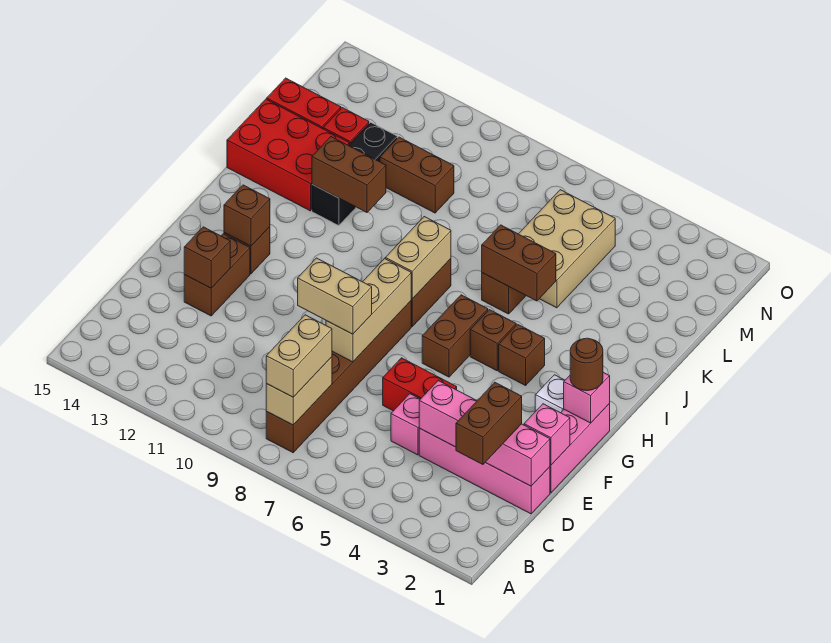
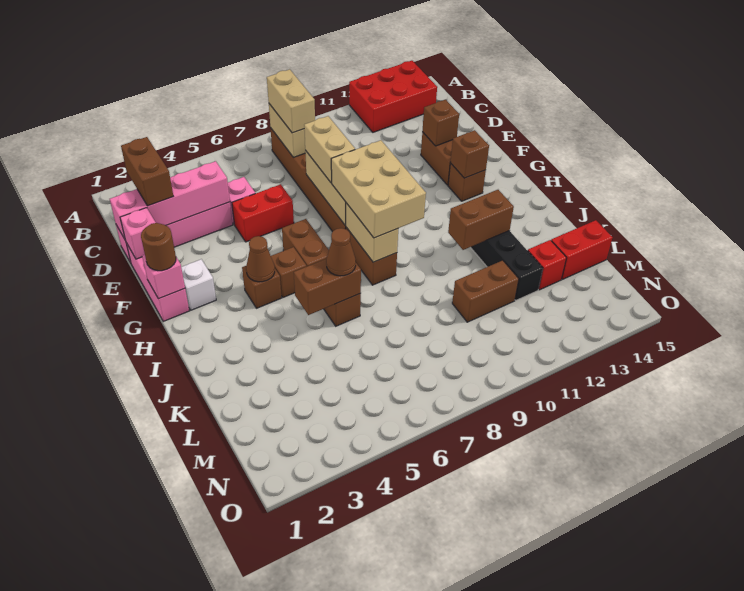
tan brick E8:E9 level 3 -> tan brick E8:F8 level 3
none -> brown cone H4 level 2
none -> brown cone J6 level 3
red brick J13:K15 level 1 -> red brick A12:B14 level 1
tan brick K5:M6 level 1 -> tan brick G8:I9 level 3

